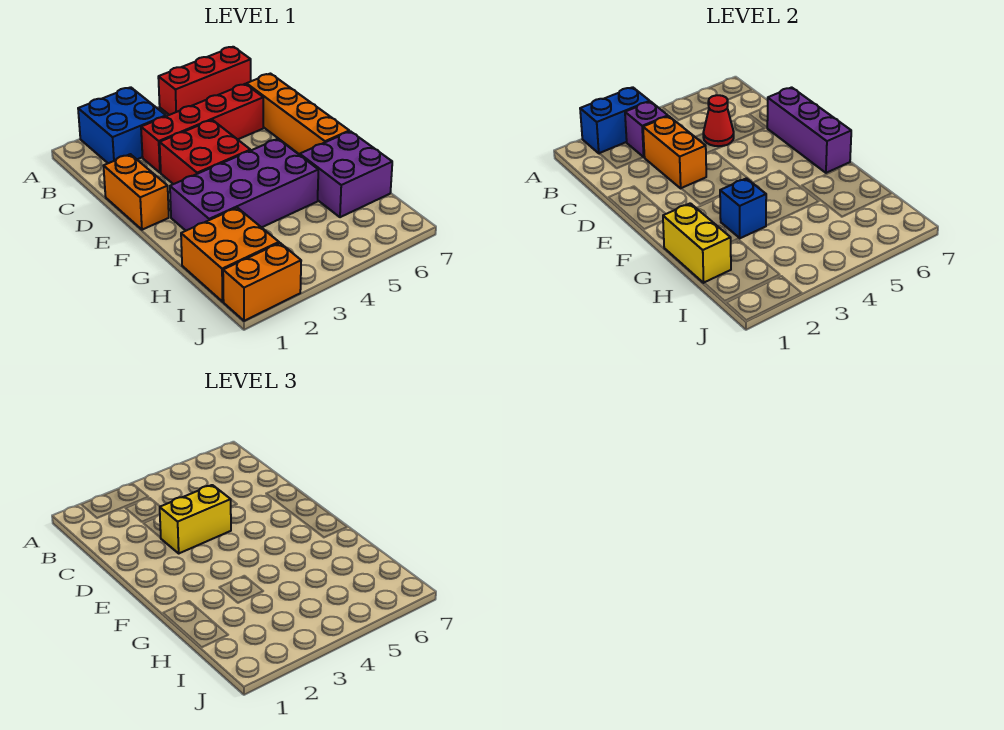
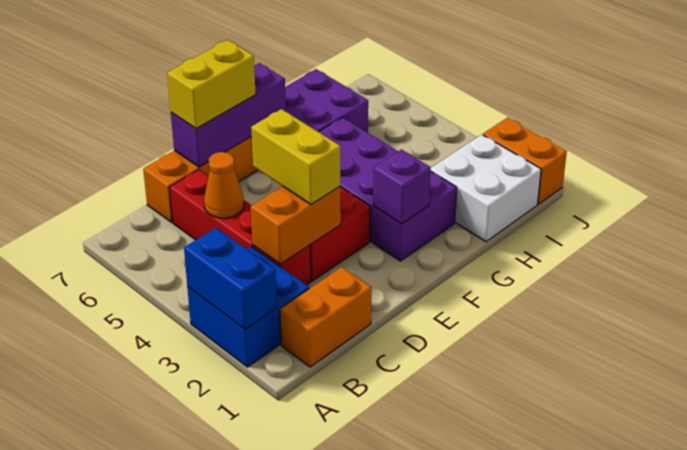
red brick A5:A7 level 1 -> none
purple brick B3 level 2 -> purple brick F2 level 2
red cone C5 level 2 -> orange cone C5 level 2
orange brick D1:E1 level 1 -> orange brick B1:C1 level 1
yellow brick G1:H1 level 2 -> yellow brick D7:E7 level 3
blue brick G3 level 2 -> none
orange brick H1:I2 level 1 -> white brick H1:I2 level 1

